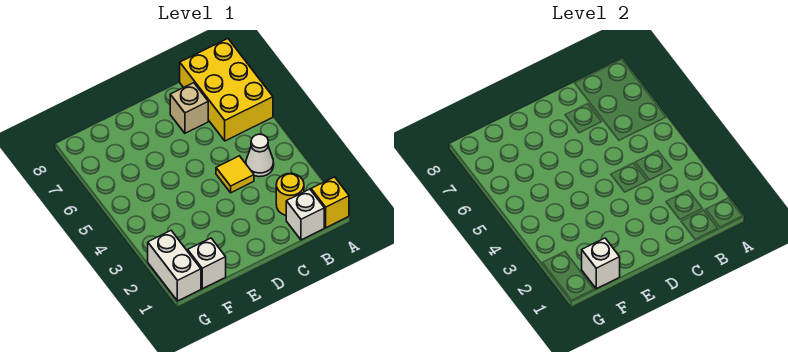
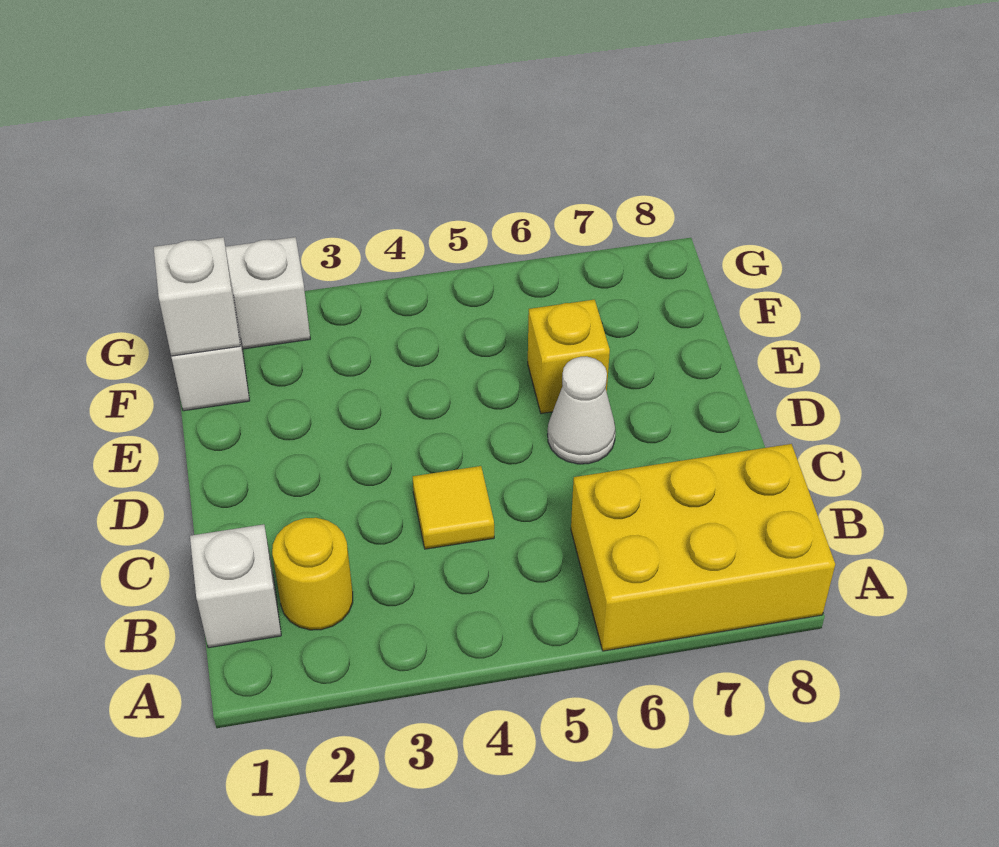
yellow brick A1 level 1 -> yellow brick E6 level 1
white cone B4 level 1 -> white cone D6 level 1
tan brick C7 level 1 -> none

